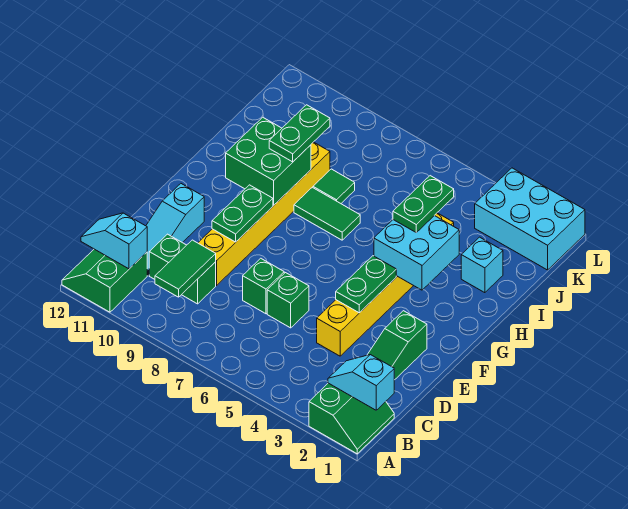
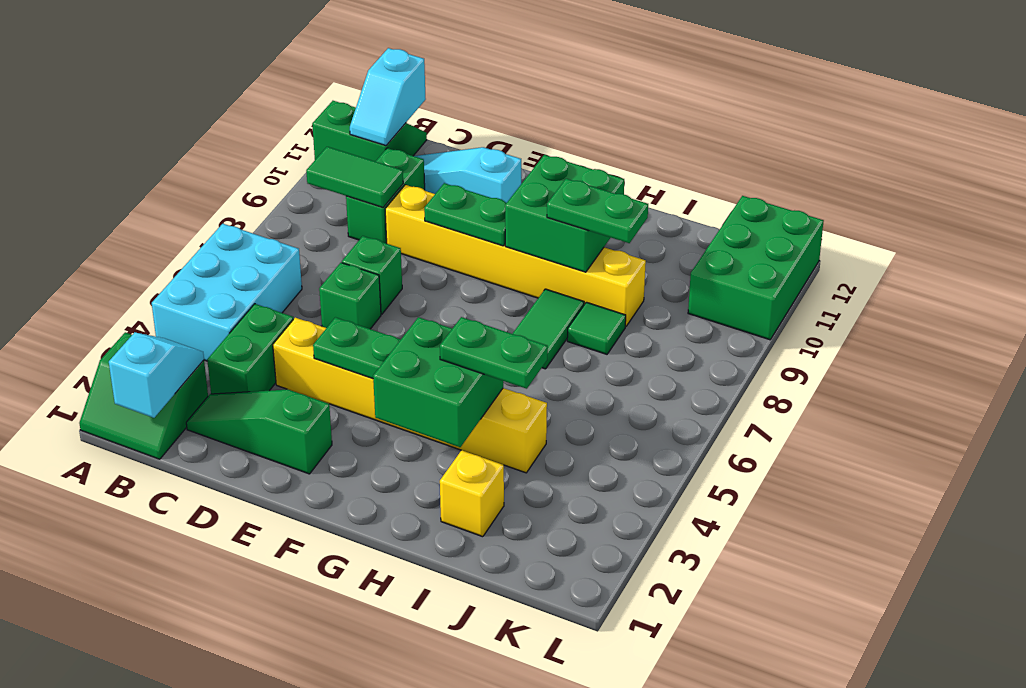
cyan slope B11:B12 level 2 top 11 -> cyan slope B11:B12 level 2 top 12
none -> green brick C3:C4 level 1
cyan brick G3:H4 level 2 -> green brick G3:H4 level 2
cyan brick I2 level 1 -> yellow brick I2 level 1
cyan brick K1:L3 level 1 -> cyan brick A4:B6 level 1
none -> green brick K10:L12 level 1

